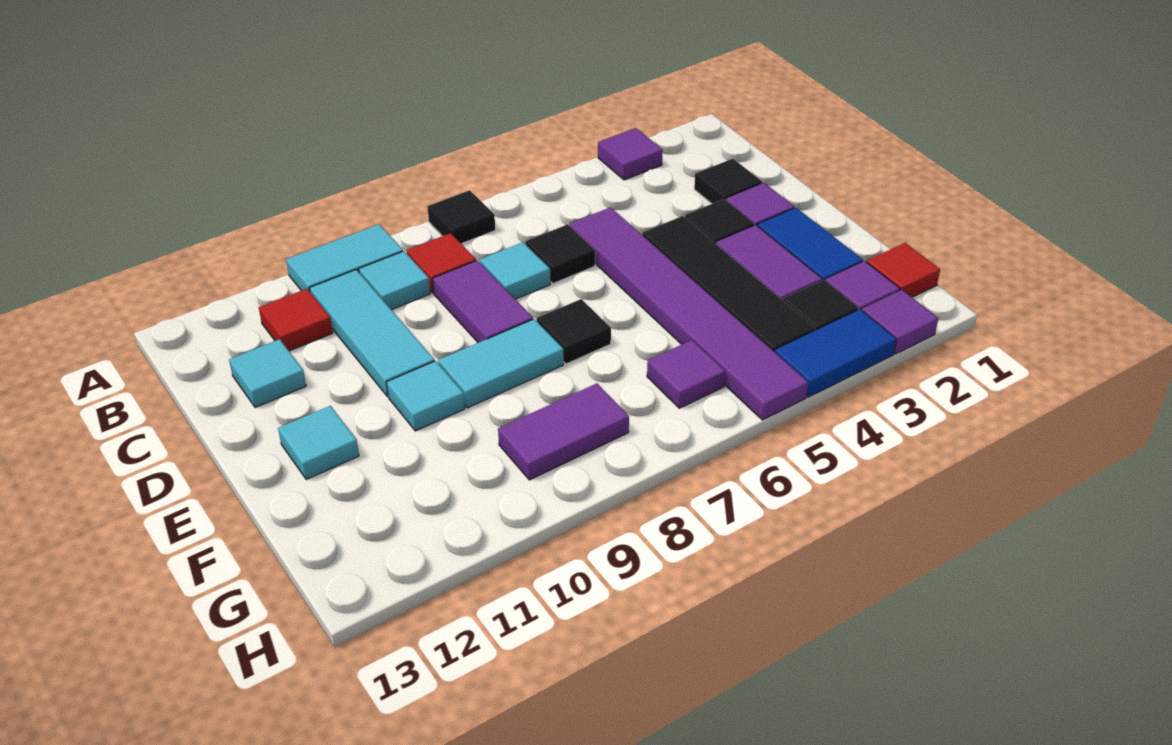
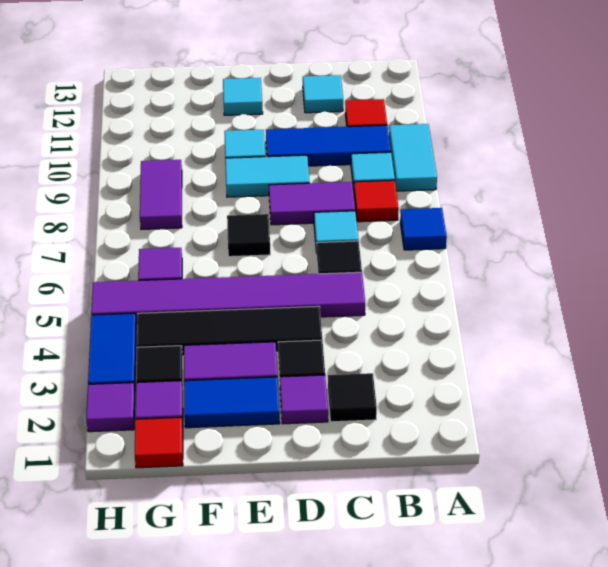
purple tile A3 level 1 -> none
black tile A7 level 1 -> blue tile A7 level 1
cyan tile B10:D10 level 1 -> blue tile B10:D10 level 1
cyan tile E8:E9 level 1 -> cyan tile D9:E9 level 1

